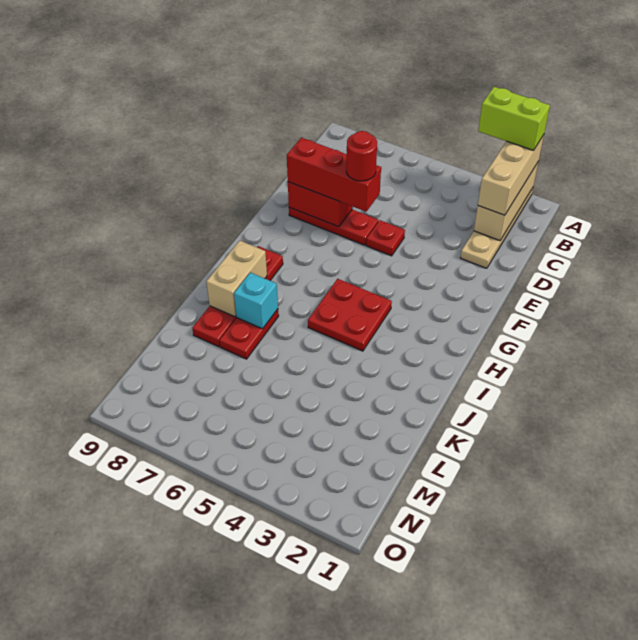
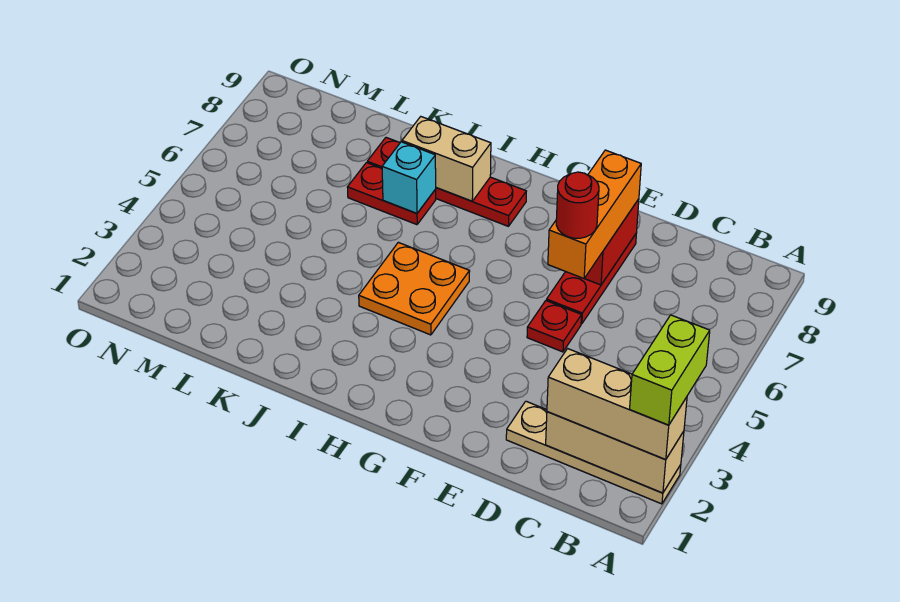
red brick E6:E8 level 3 -> orange brick E6:E8 level 3
red plate H4:I5 level 1 -> orange plate H4:I5 level 1

